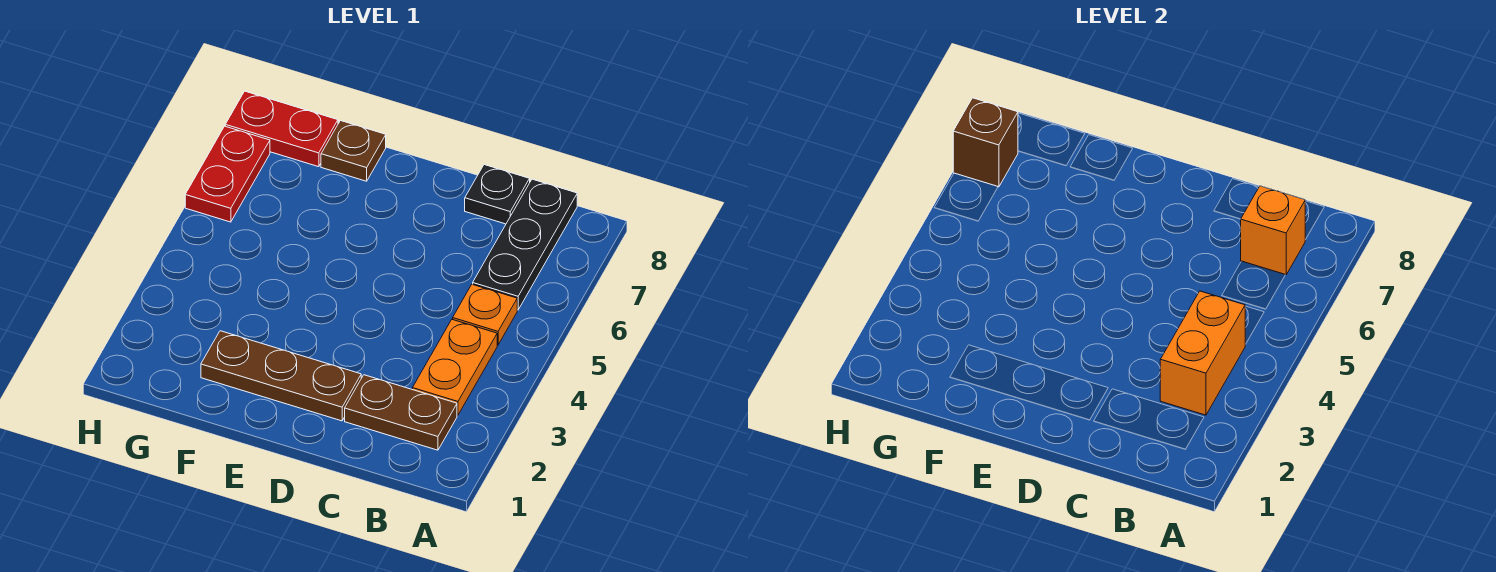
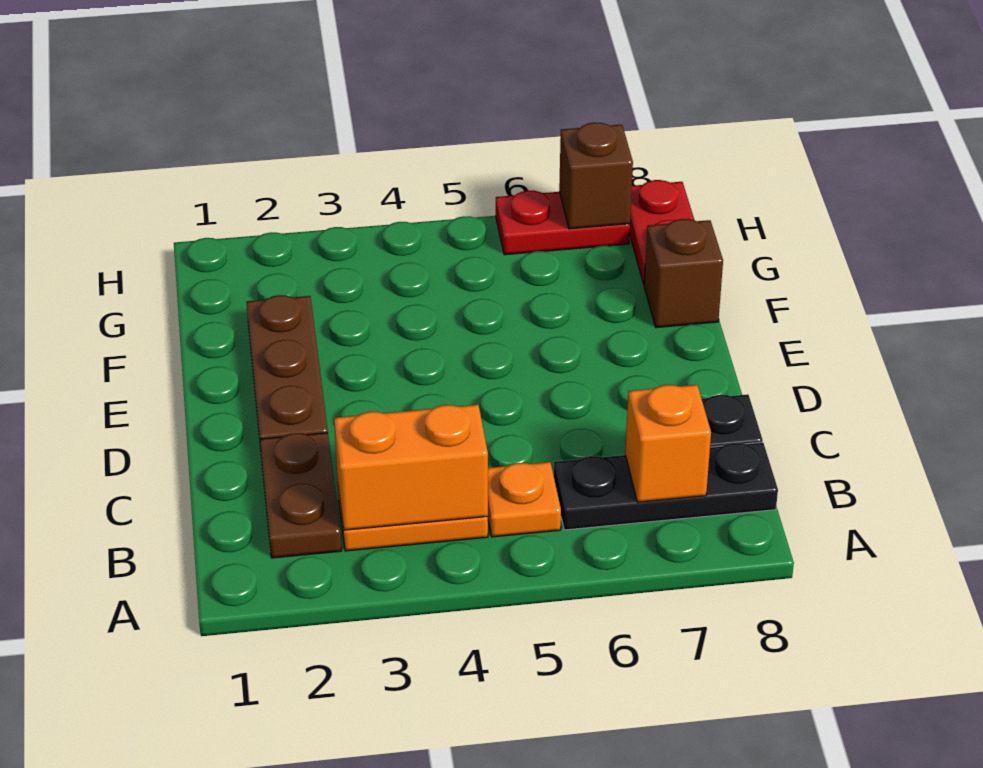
brown plate F8 level 1 -> brown brick F8 level 1

